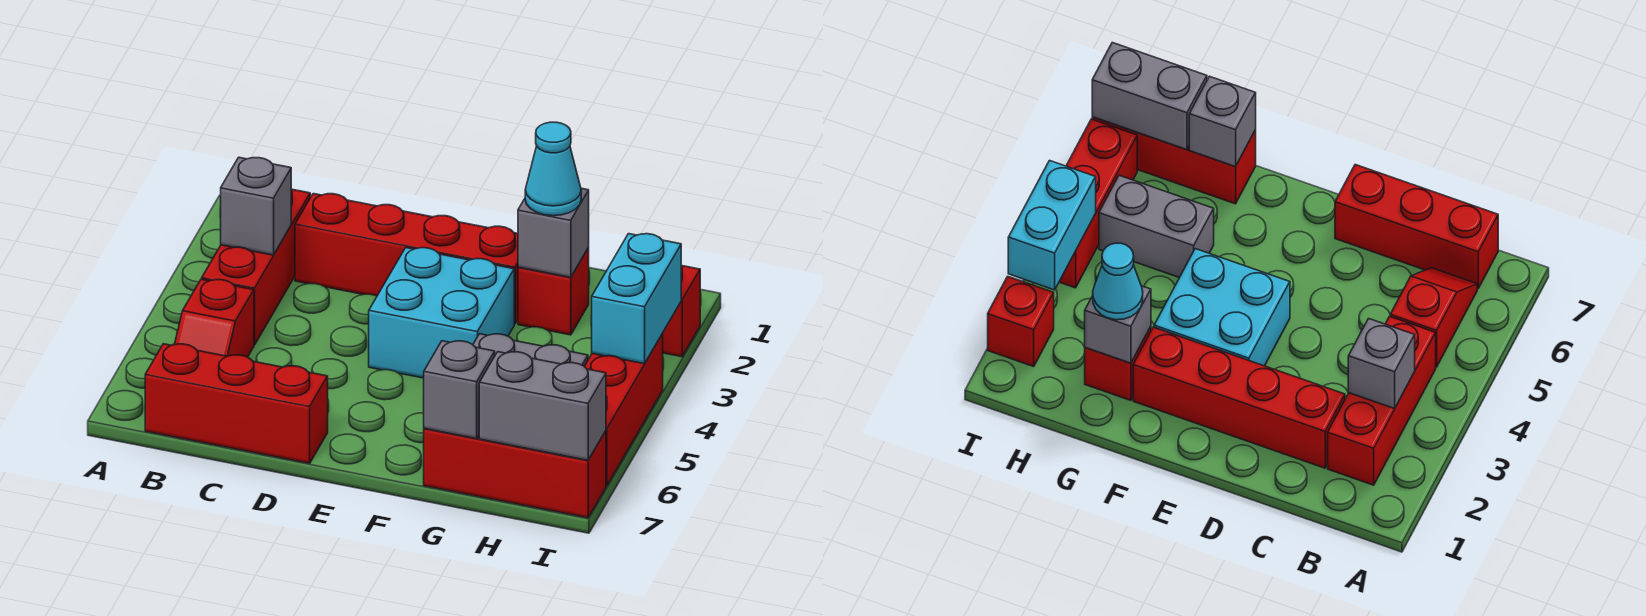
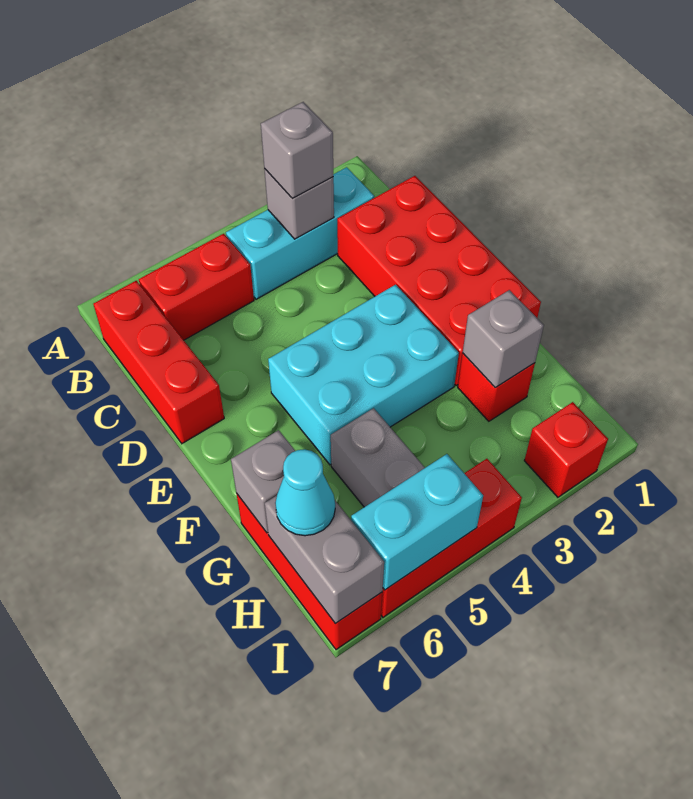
red brick B2:B4 level 1 -> cyan brick B2:B4 level 1
none -> grey brick B3 level 3
red slope B5:B6 level 1 top 5 -> red brick B5:B6 level 1
red brick C2:F2 level 1 -> red brick C1:F2 level 1
cyan brick E3:F4 level 1 -> cyan brick E3:F5 level 1
cyan cone G2 level 3 -> cyan cone H7 level 3
cyan brick I3:I4 level 2 -> cyan brick I5:I6 level 2

